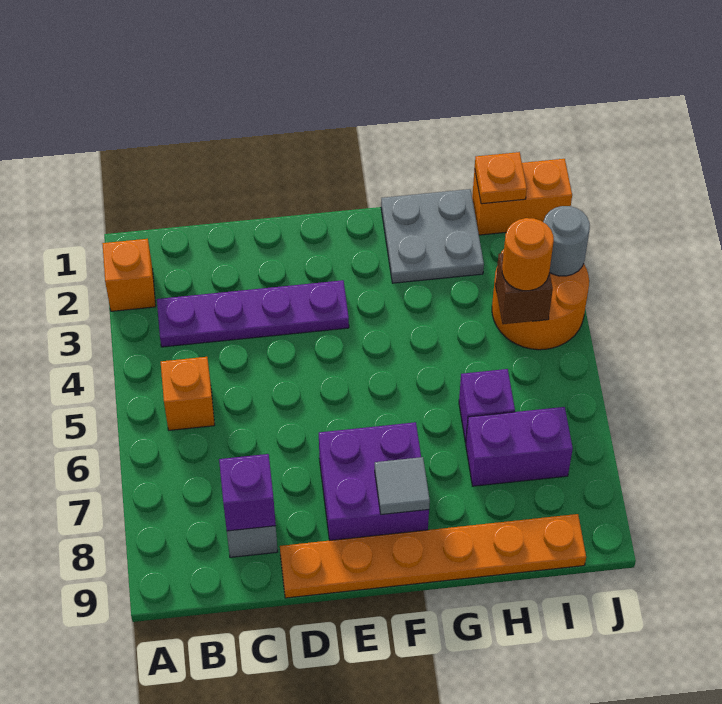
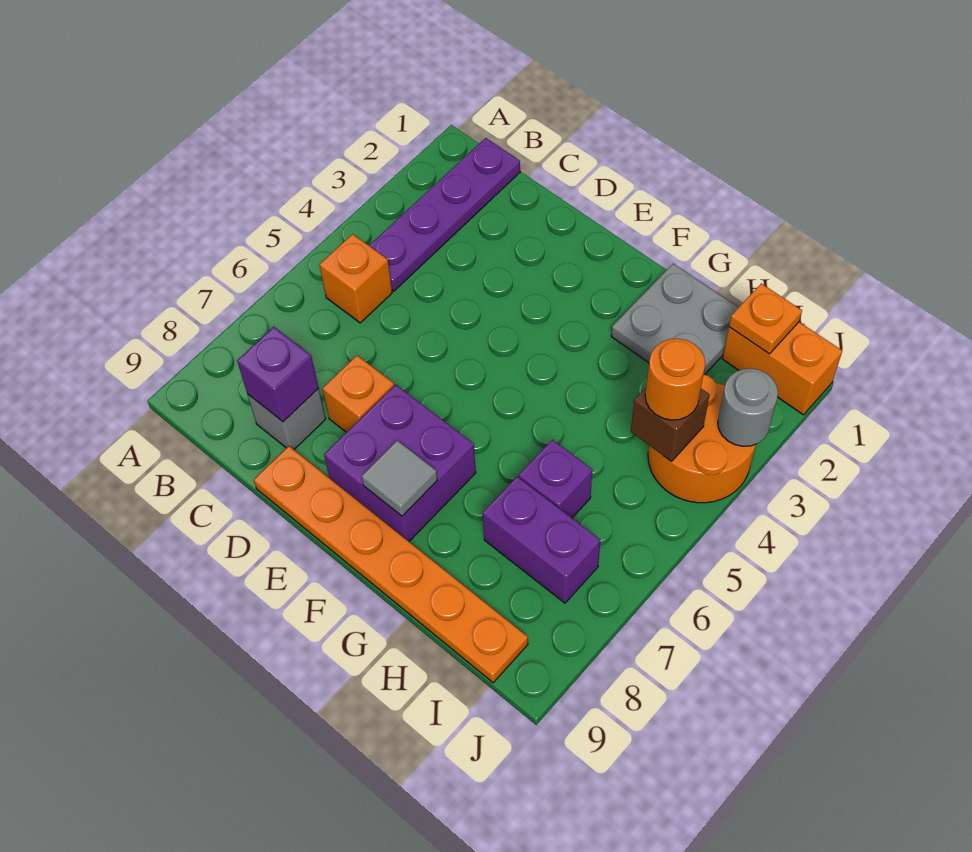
orange brick A2 level 1 -> orange brick D7 level 1
purple plate B3:E3 level 1 -> purple plate B1:B4 level 1

